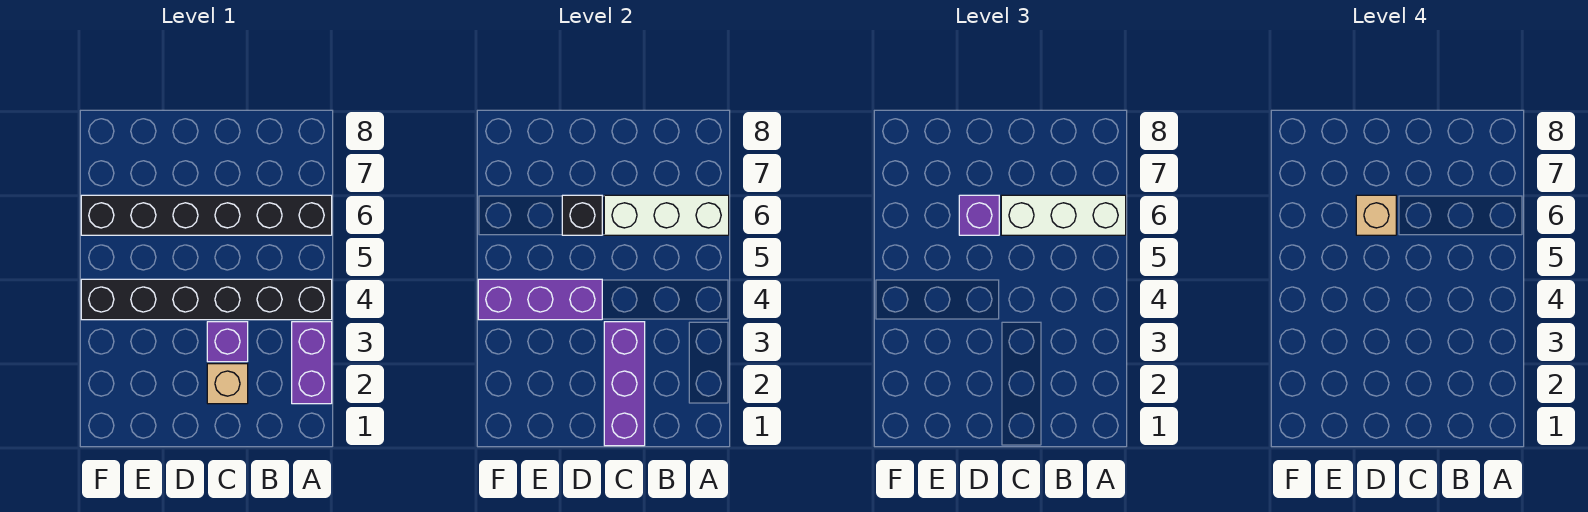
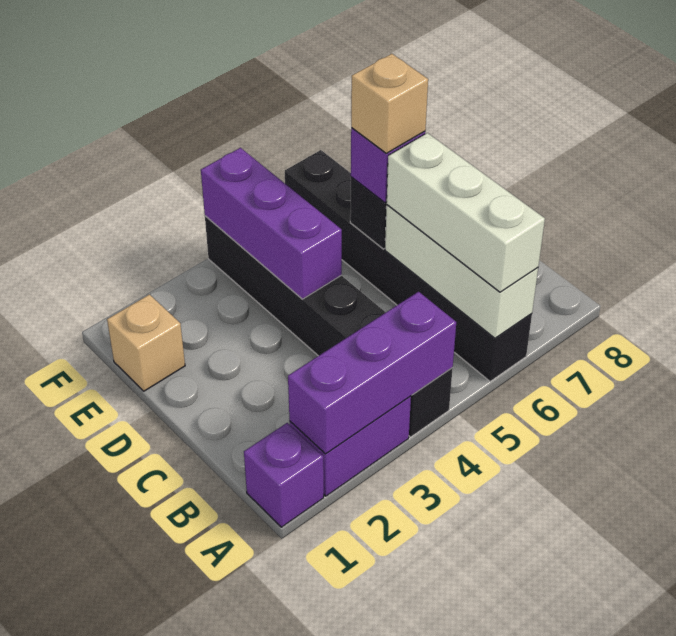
purple brick C1:C3 level 2 -> purple brick A2:A4 level 2
tan brick C2 level 1 -> tan brick E1 level 1
purple brick C3 level 1 -> purple brick A1 level 1

